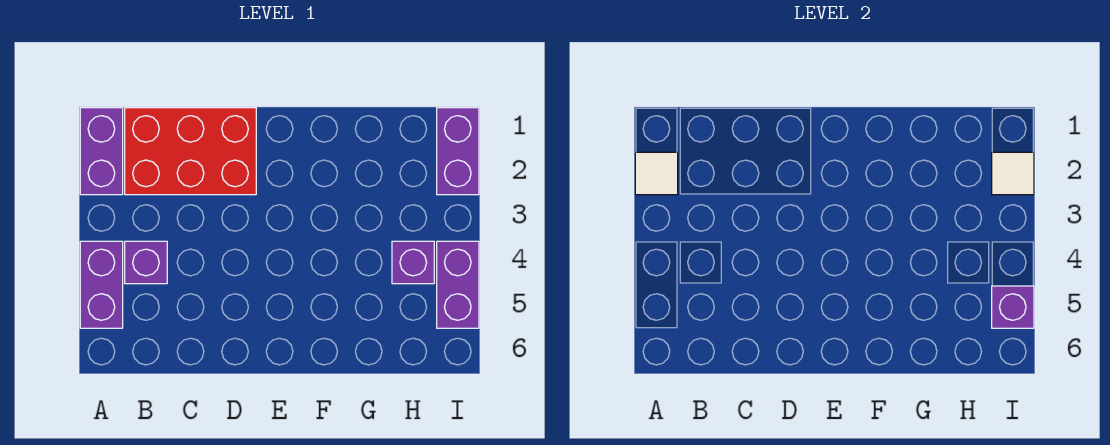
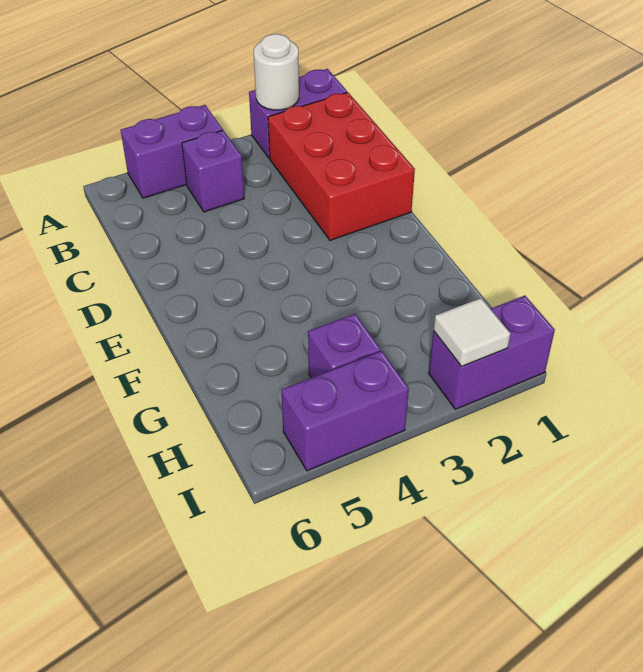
white tile A2 level 2 -> white round brick A2 level 2
purple brick I5 level 2 -> none

